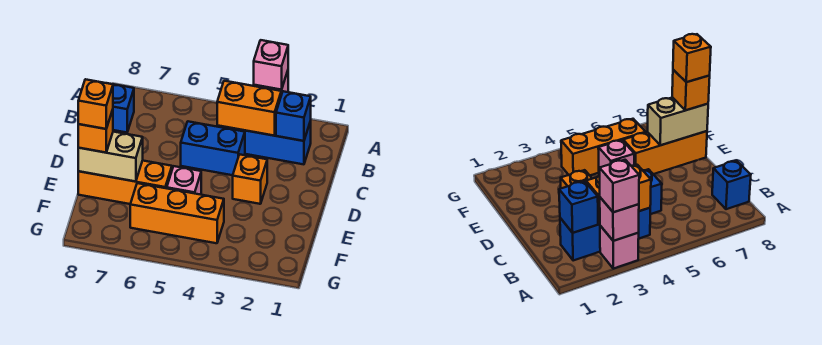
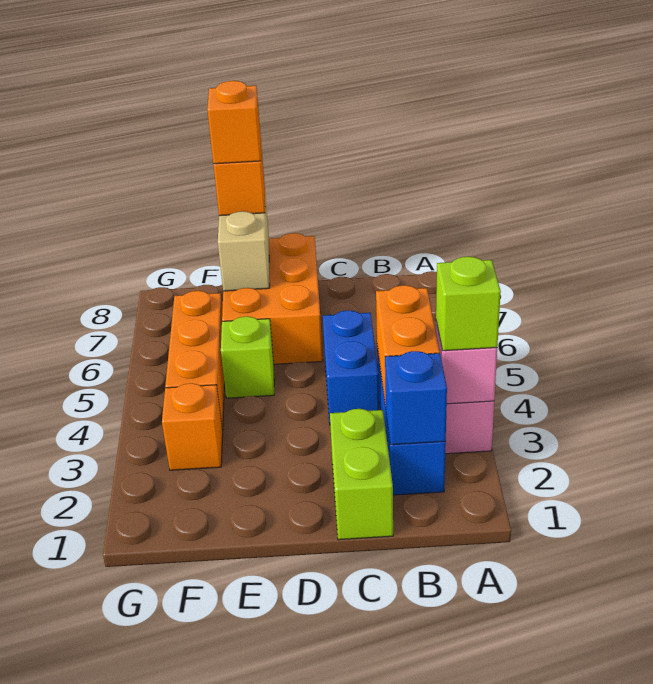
pink brick A3 level 3 -> lime brick A3 level 3
blue brick B8 level 1 -> none
none -> lime brick C1:C2 level 1
orange brick D3 level 1 -> orange brick F3 level 1
pink brick E5 level 1 -> lime brick E5 level 1
orange brick E6:E8 level 1 -> orange brick D6:E8 level 1

